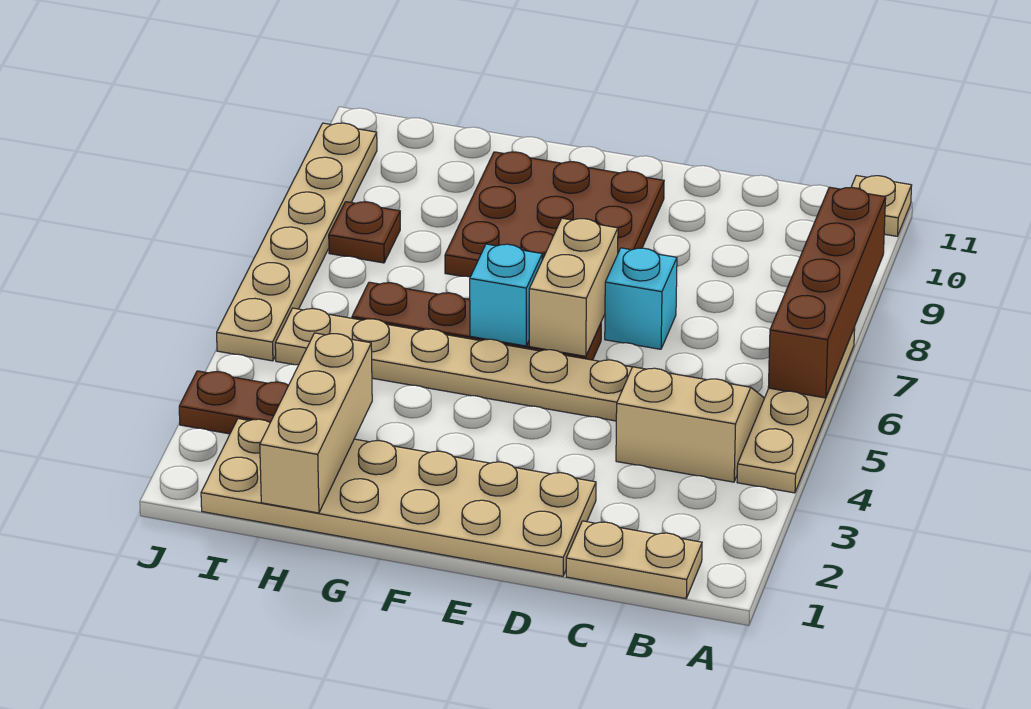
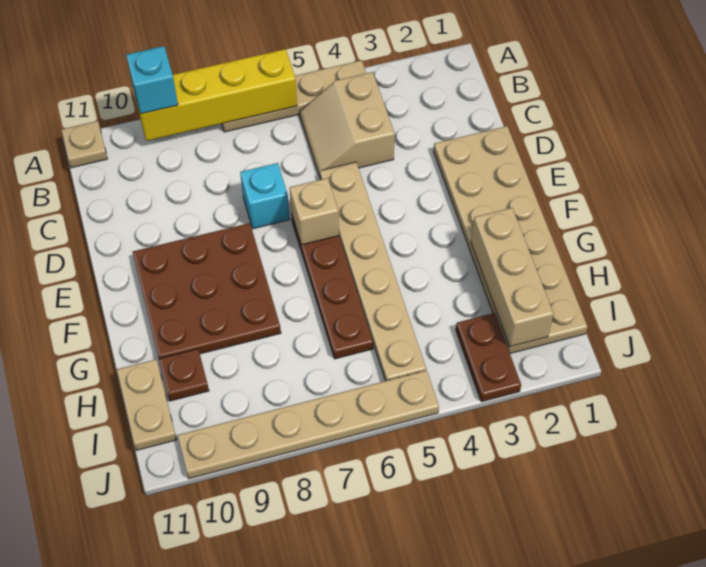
brown brick A6:A9 level 2 -> yellow brick A6:A9 level 2
tan plate B1:C1 level 1 -> tan plate H11:I11 level 1
tan brick E6:E7 level 2 -> tan brick E6 level 2
cyan brick F6 level 2 -> cyan brick A9 level 3
tan brick H1:H3 level 2 -> tan brick G2:I2 level 2
brown plate I8 level 1 -> brown plate H10 level 1

